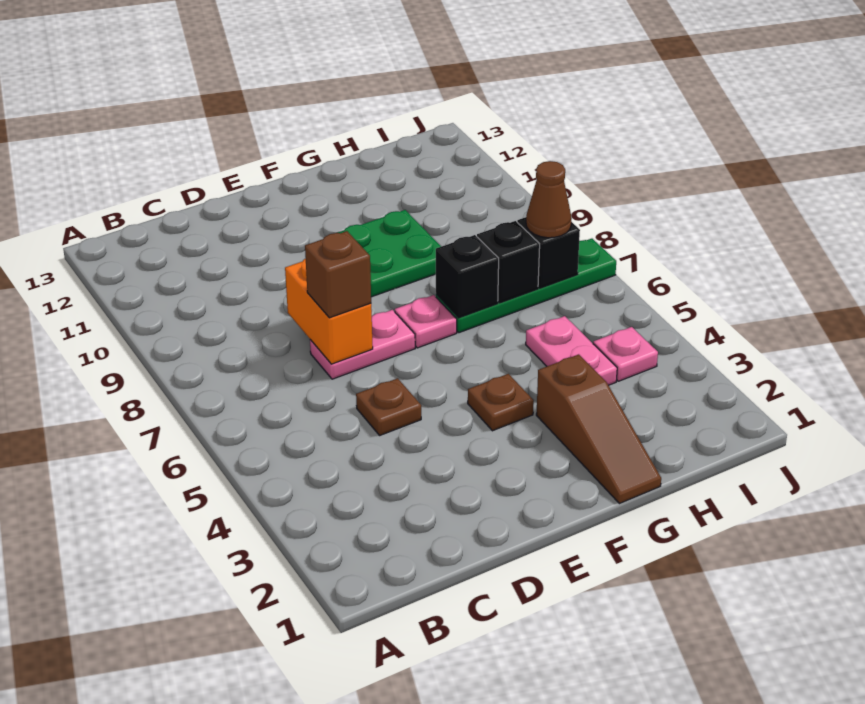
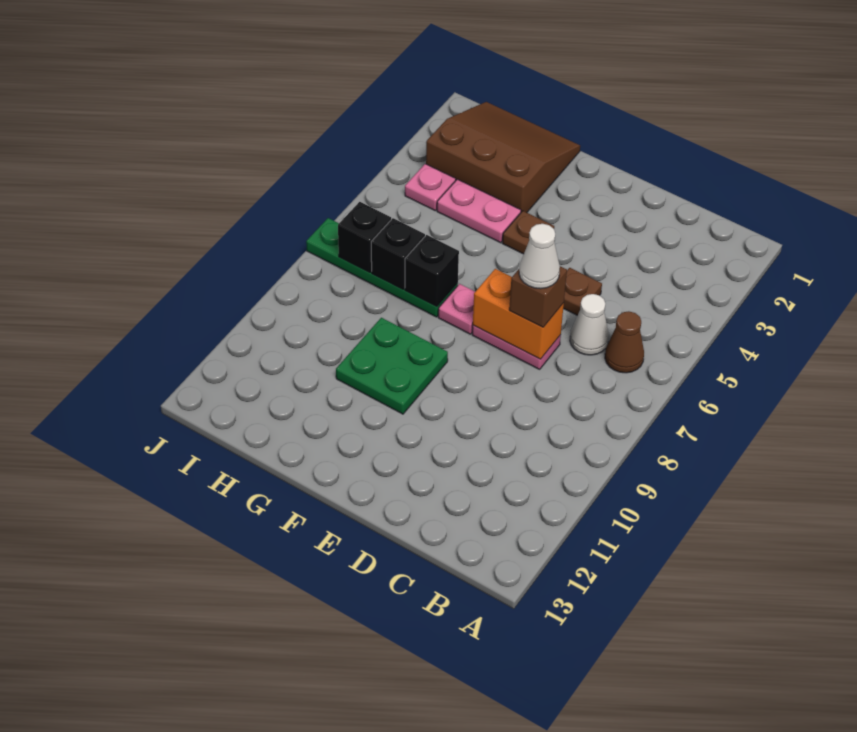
none -> white cone C6 level 1
orange brick D7:D8 level 2 -> orange brick D7:E7 level 2
none -> white cone D7 level 4
brown slope G1:G3 level 1 top 3 -> brown slope G1:I3 level 1 top 3
pink plate H4:H5 level 1 -> pink plate G4:H4 level 1
brown cone I7 level 3 -> brown cone B6 level 1

